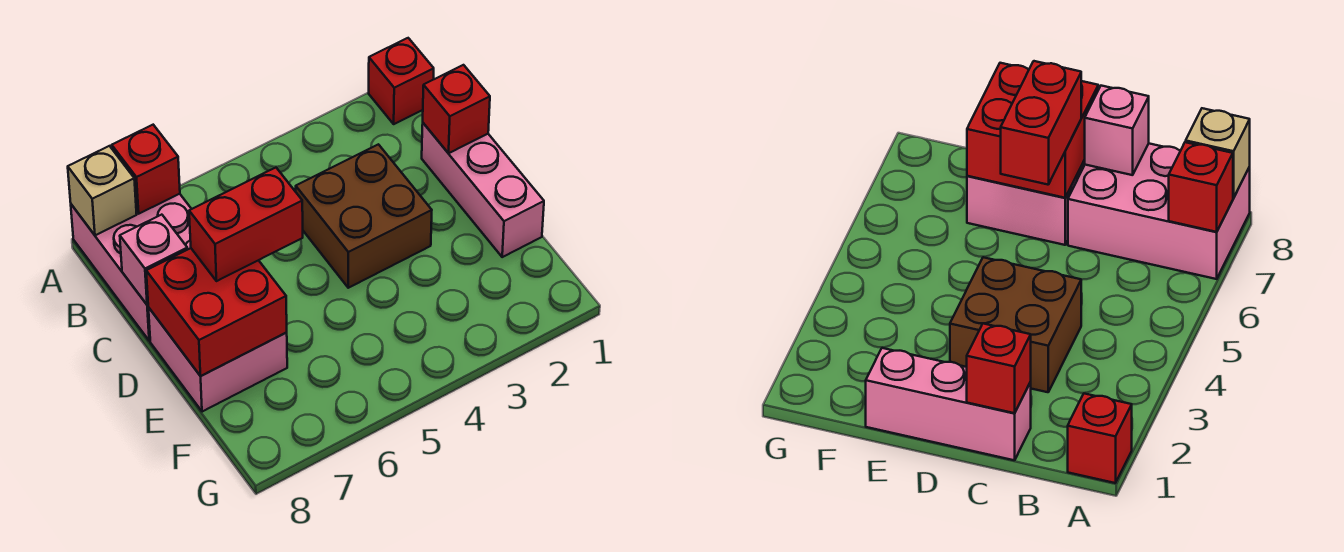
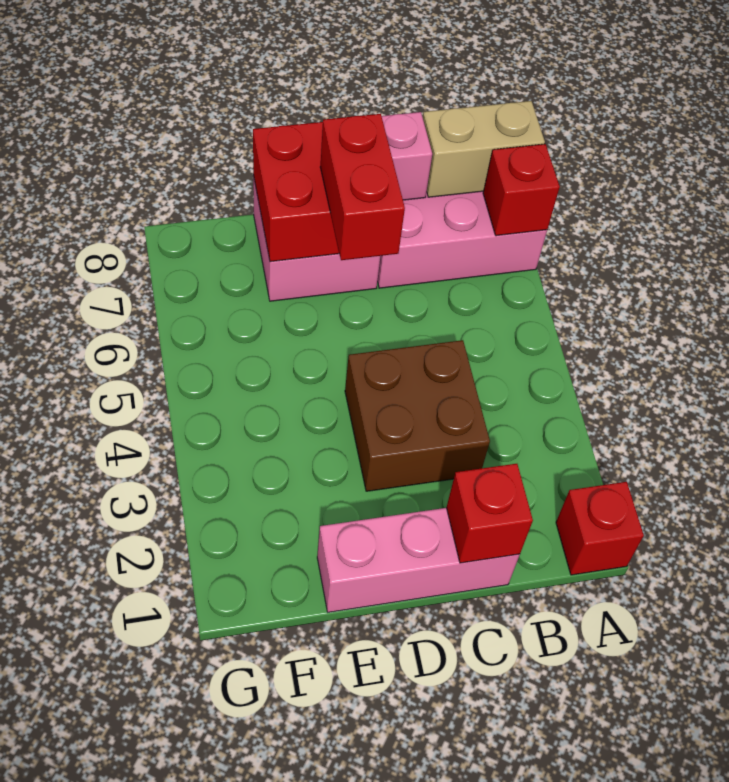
tan brick A8 level 2 -> tan brick A8:B8 level 2

